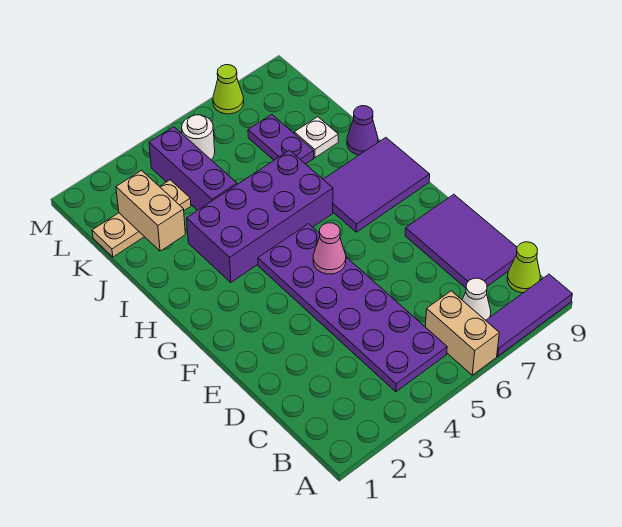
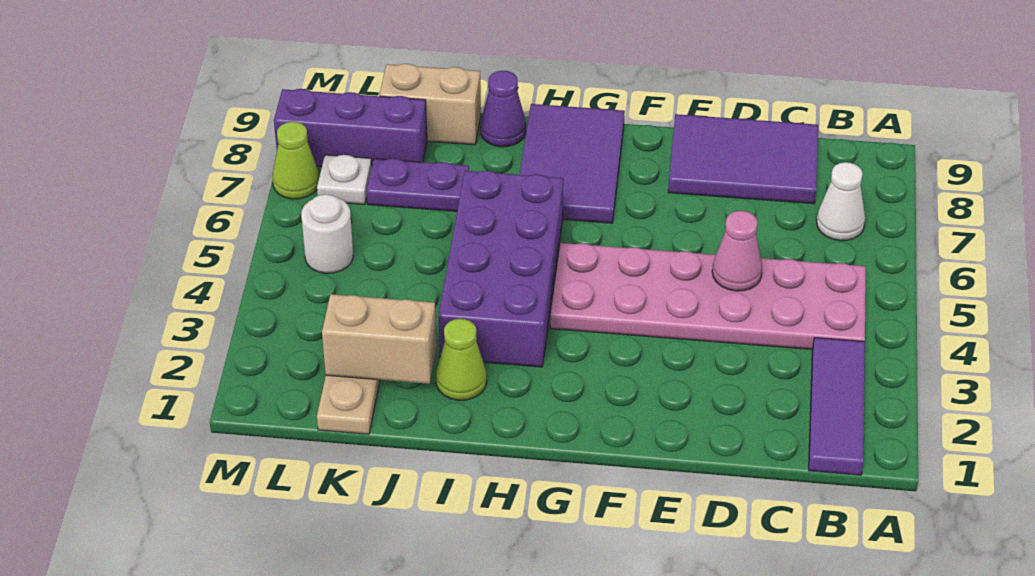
tan brick A6:B6 level 1 -> tan brick J9:K9 level 1
purple tile A7:A9 level 1 -> purple tile B1:B3 level 1
purple plate B4:G5 level 1 -> pink plate B4:G5 level 1
lime cone B9 level 1 -> lime cone I2 level 1
pink cone F5 level 2 -> pink cone D5 level 2
purple brick J4:L4 level 1 -> purple brick K8:M8 level 1
white plate J8 level 1 -> white plate L7 level 1

